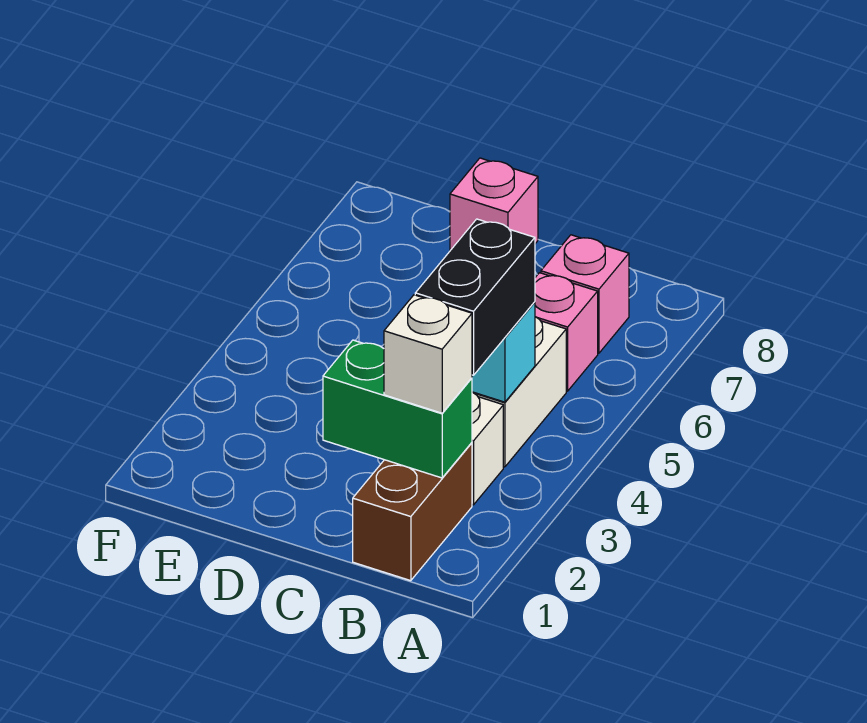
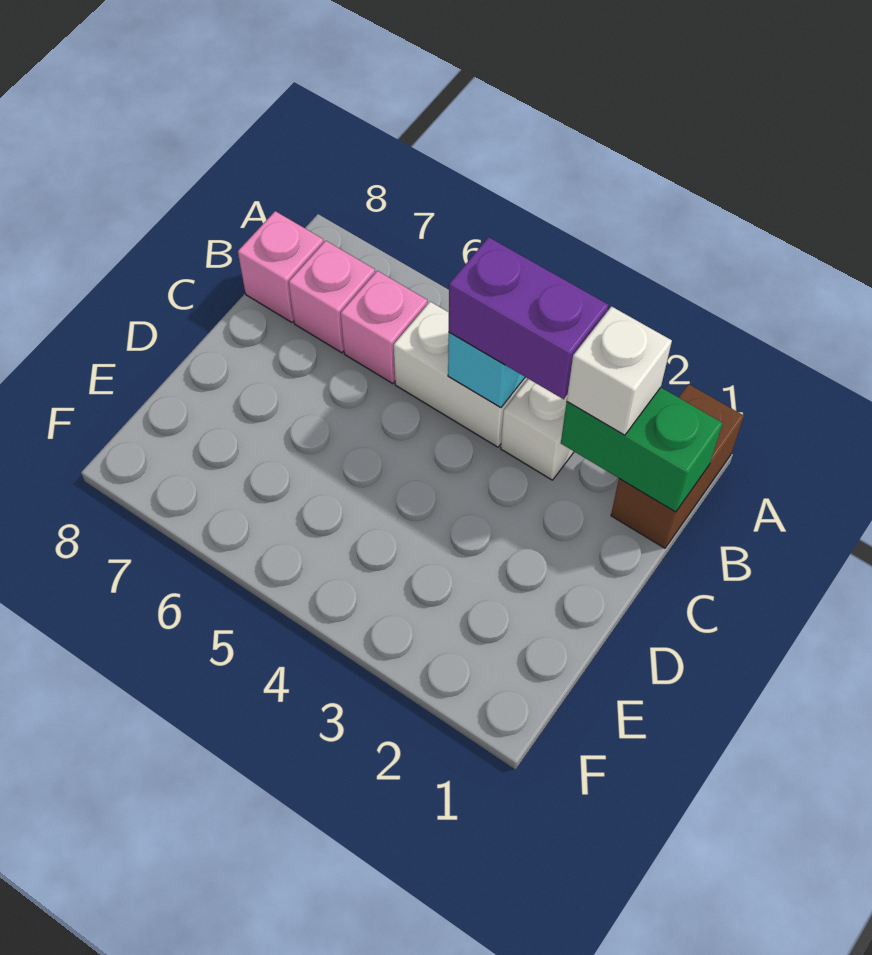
brown brick B1:B2 level 1 -> brown brick A1:B1 level 1
green brick B2:C2 level 2 -> green brick B1:B2 level 2
black brick B3:B4 level 3 -> purple brick B3:B4 level 3
pink brick D8 level 1 -> pink brick B8 level 1

